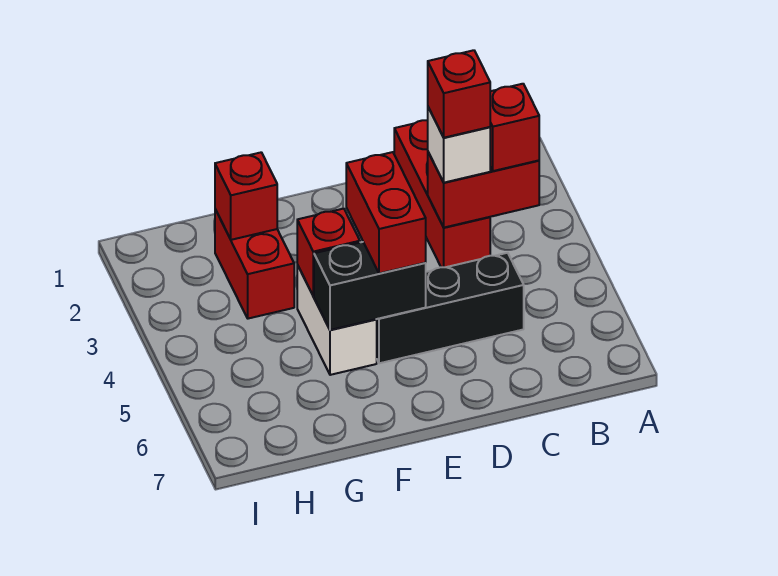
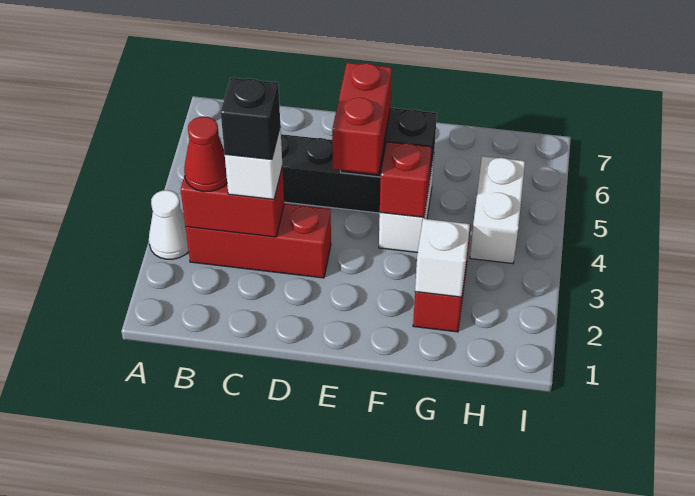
none -> white cone A3 level 1
red brick B3 level 3 -> red cone B3 level 3
red brick C1:C3 level 1 -> red brick B3:D3 level 1
red brick C3 level 4 -> black brick C3 level 4
red brick G2 level 2 -> white brick G2 level 2
none -> white brick H4:H5 level 1

